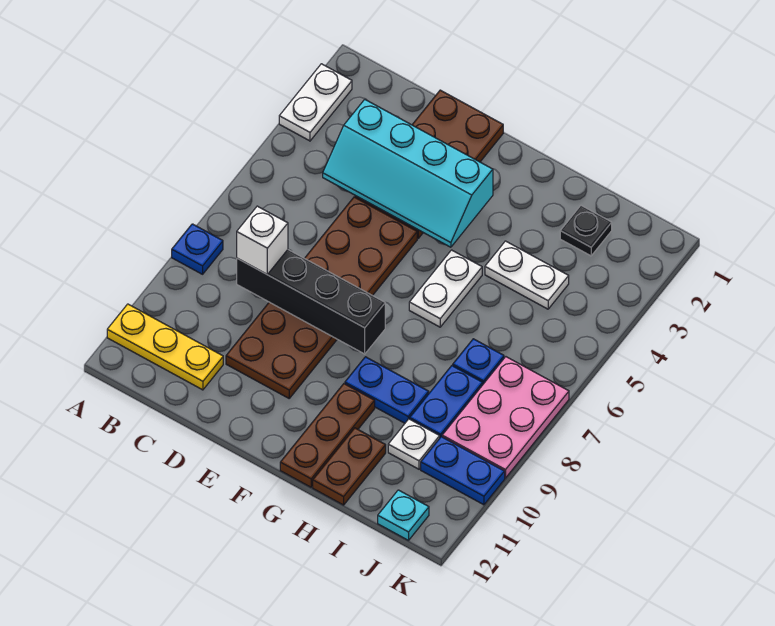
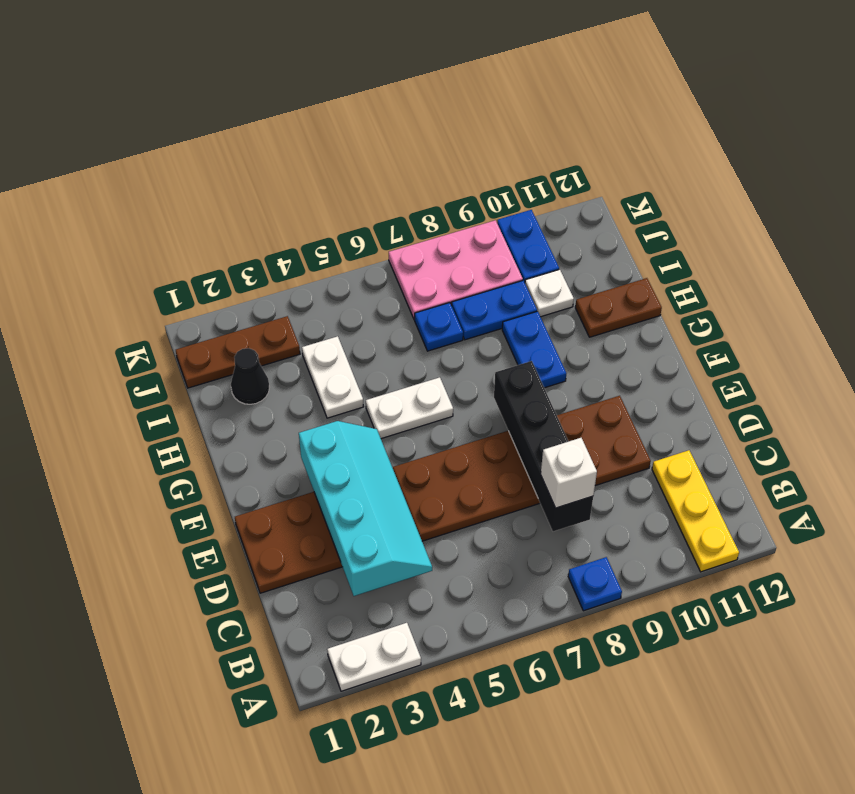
brown plate G10:G12 level 1 -> brown plate J1:J3 level 1
black plate I2 level 1 -> black cone I2 level 1
cyan plate J12 level 1 -> none

